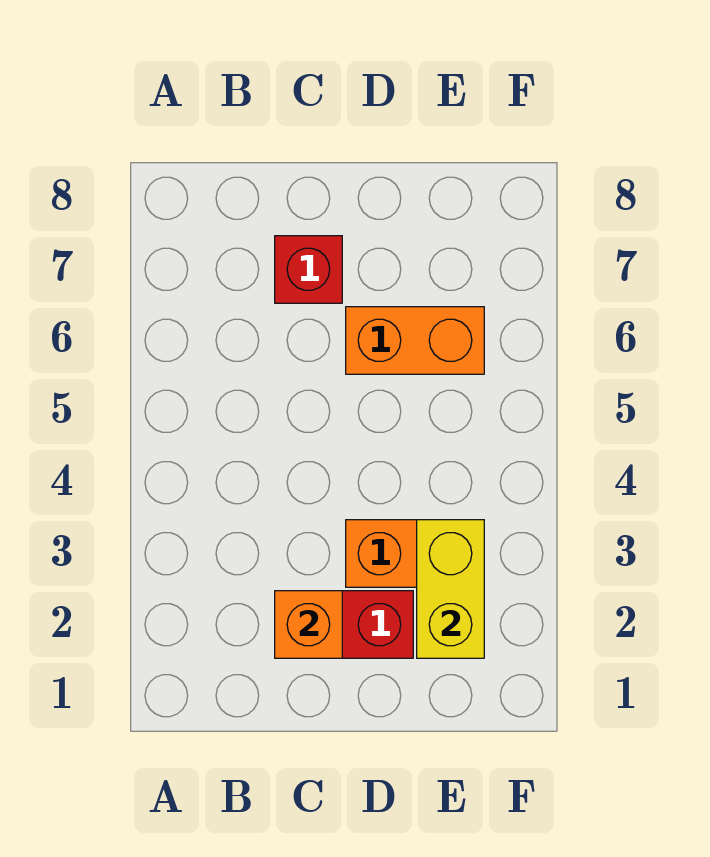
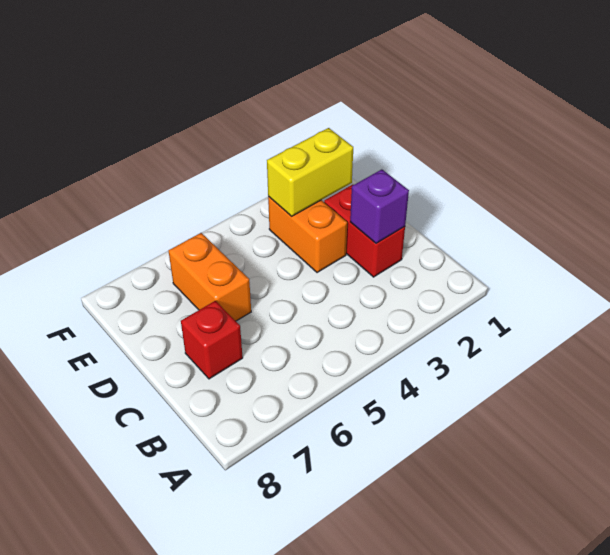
orange brick C2 level 2 -> purple brick C2 level 2

